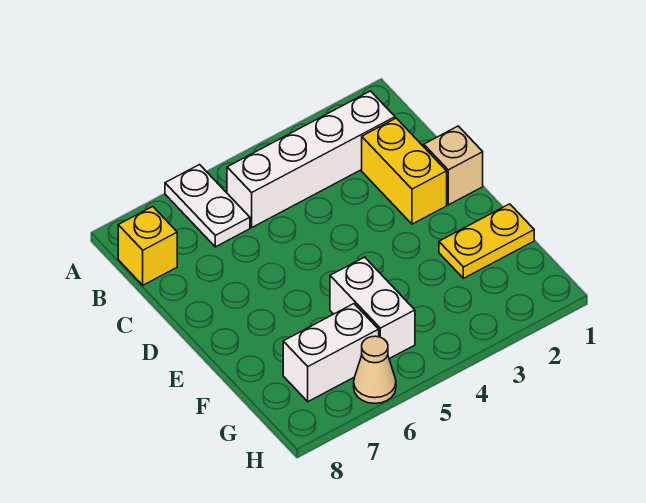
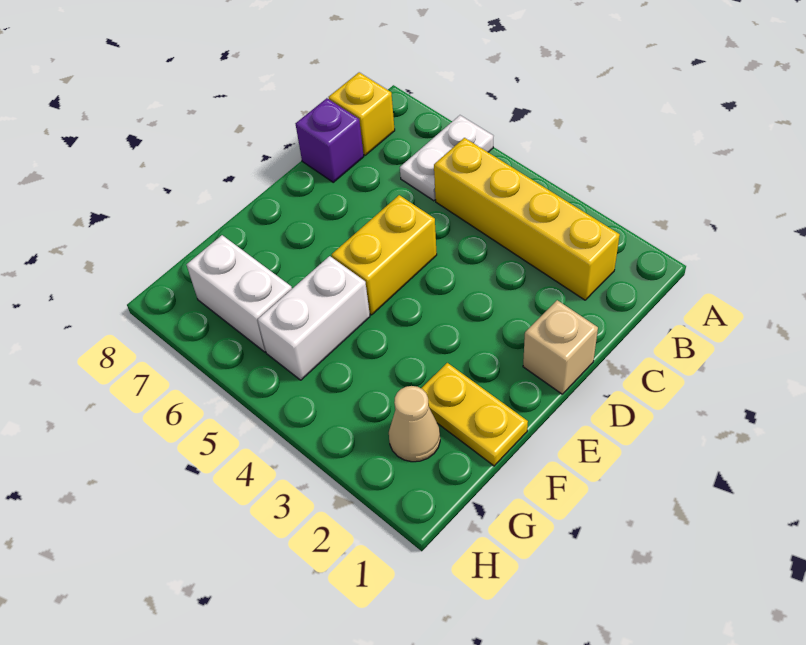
white brick B2:B5 level 1 -> yellow brick B2:B5 level 1
yellow brick C2:D2 level 1 -> yellow brick D5:E5 level 1
none -> purple brick C8 level 1
tan cone H6 level 1 -> tan cone G2 level 1

